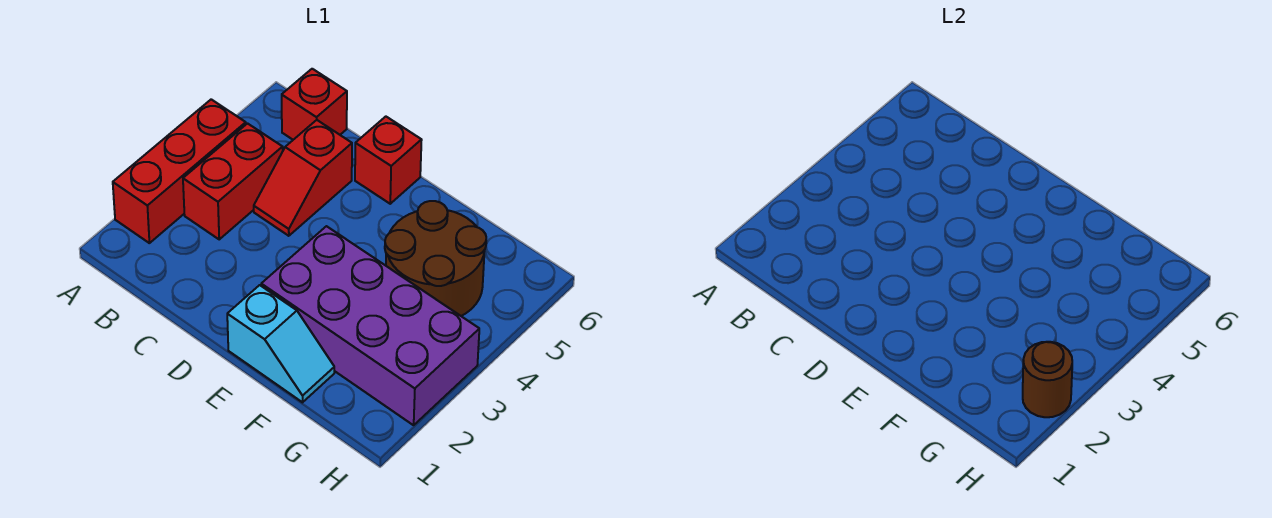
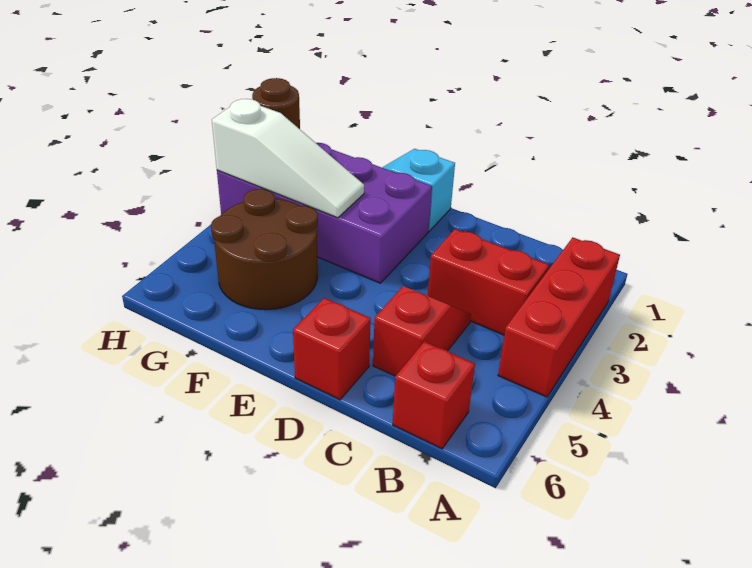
red brick B3:B4 level 1 -> red brick B3:C3 level 1
none -> white slope F3:H3 level 2 top H

